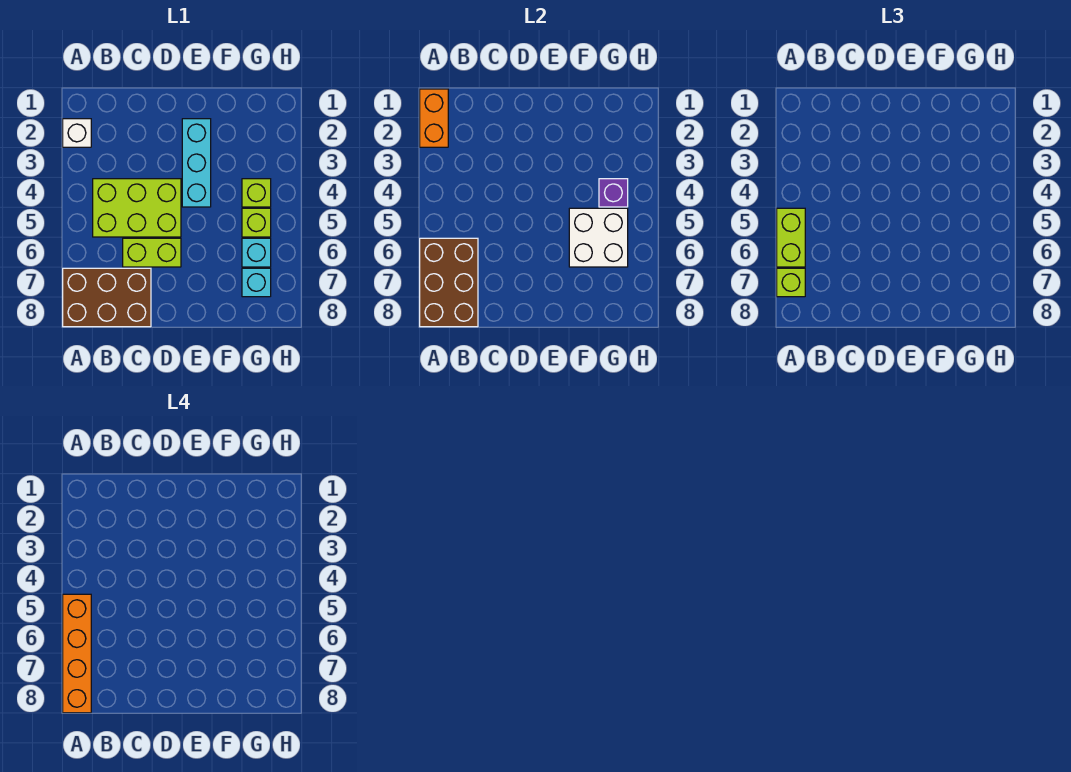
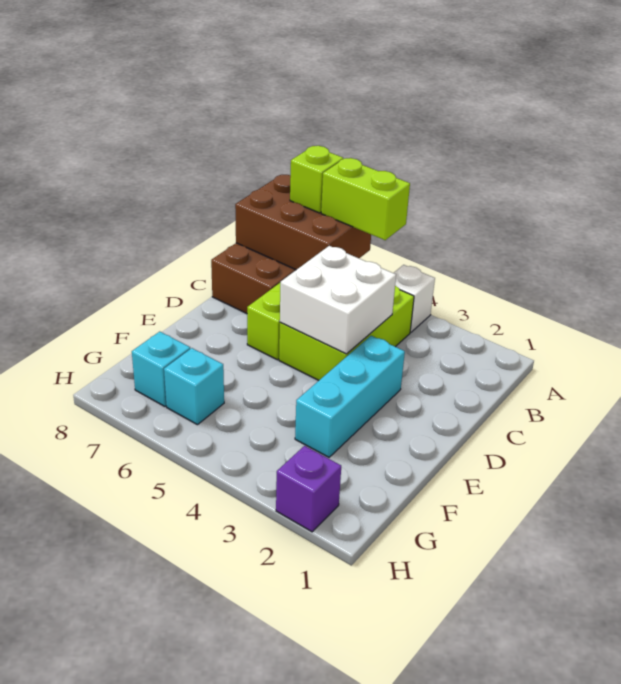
orange brick A1:A2 level 2 -> none
white brick A2 level 1 -> white brick A4 level 1
orange brick A5:A8 level 4 -> none
cyan brick E2:E4 level 1 -> cyan brick D3:F3 level 1
white brick F5:G6 level 2 -> white brick C4:D5 level 2
lime brick G4 level 1 -> none
purple brick G4 level 2 -> purple brick H2 level 1
lime brick G5 level 1 -> none

